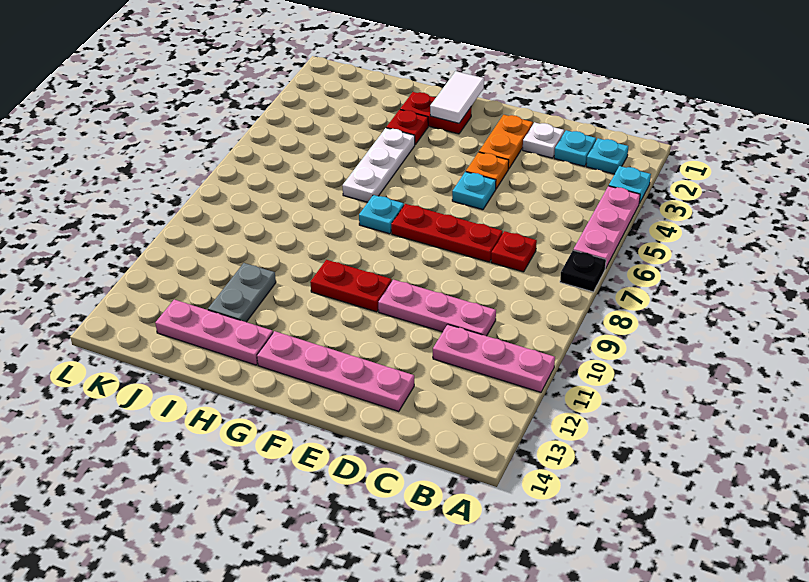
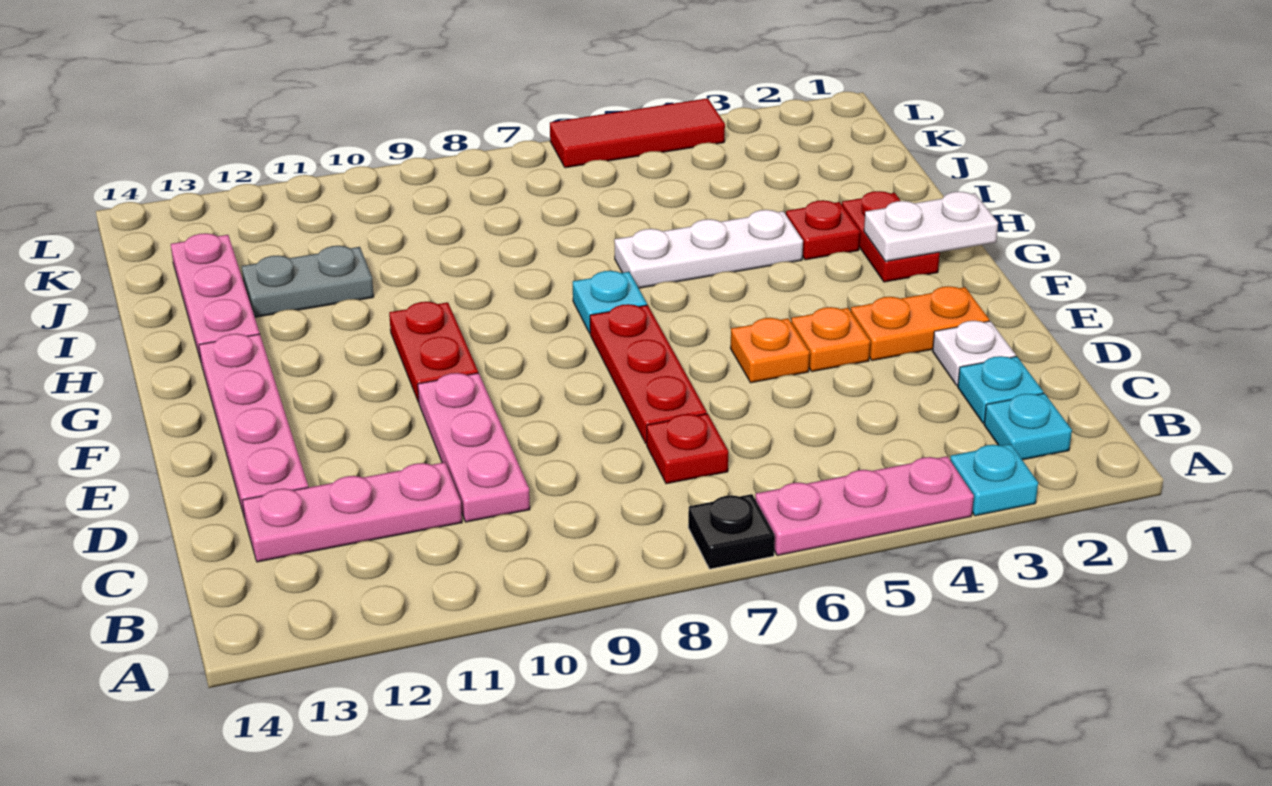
pink plate A11:C11 level 1 -> pink plate C11:C13 level 1
cyan plate E5 level 1 -> orange plate E5 level 1
white tile G1:G2 level 2 -> white plate G1:G2 level 2
none -> red tile L4:L6 level 1

